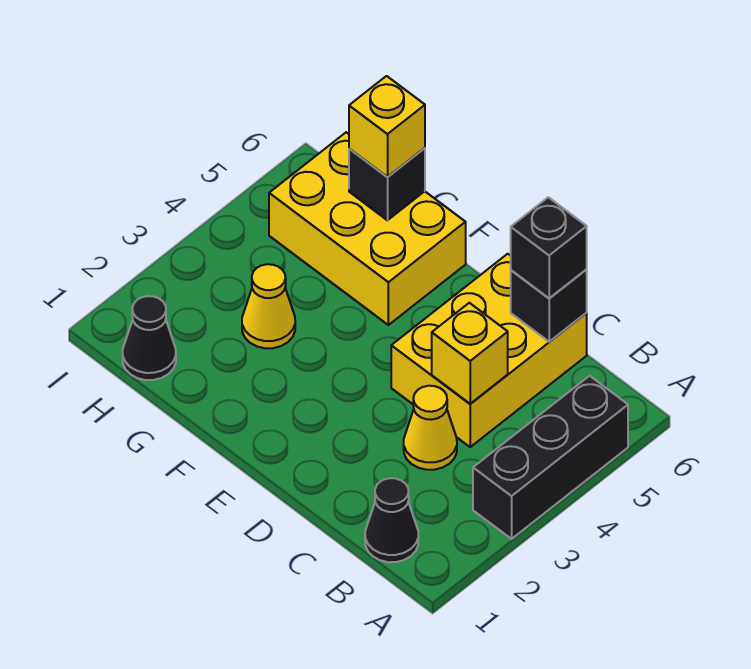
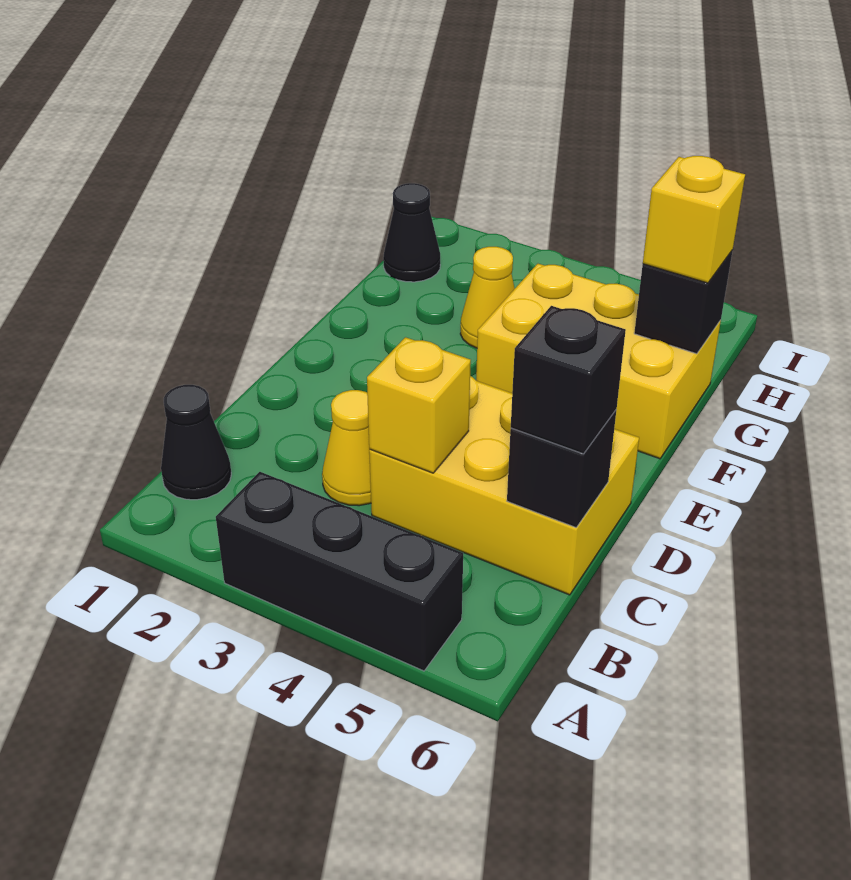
yellow brick F5:H6 level 1 -> yellow brick F4:G6 level 1

